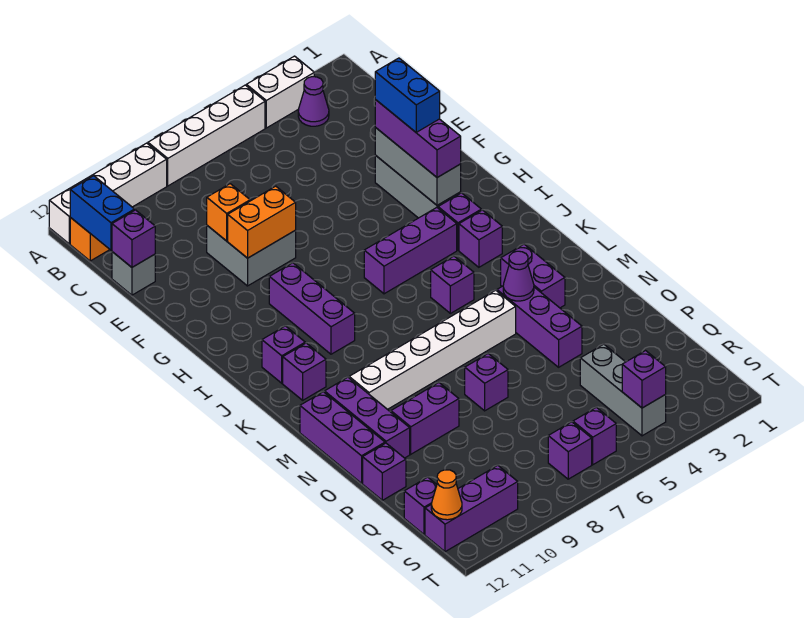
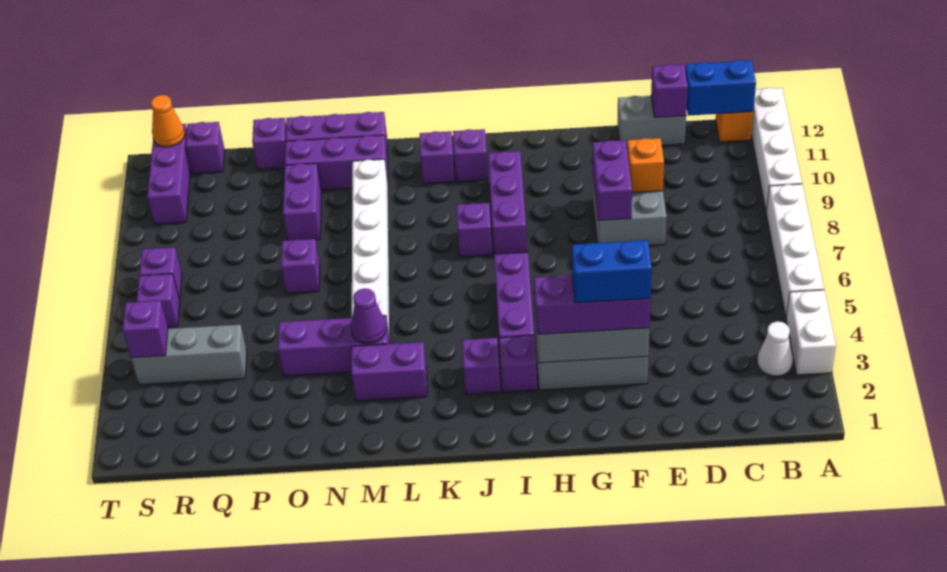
purple cone B3 level 1 -> white cone B3 level 1
grey brick D12 level 1 -> grey brick D12:E12 level 1
orange brick F8:F9 level 2 -> purple brick F8:F9 level 2
purple brick H9:J9 level 1 -> purple brick I8:I10 level 1
purple brick K5 level 1 -> purple brick J8 level 1

